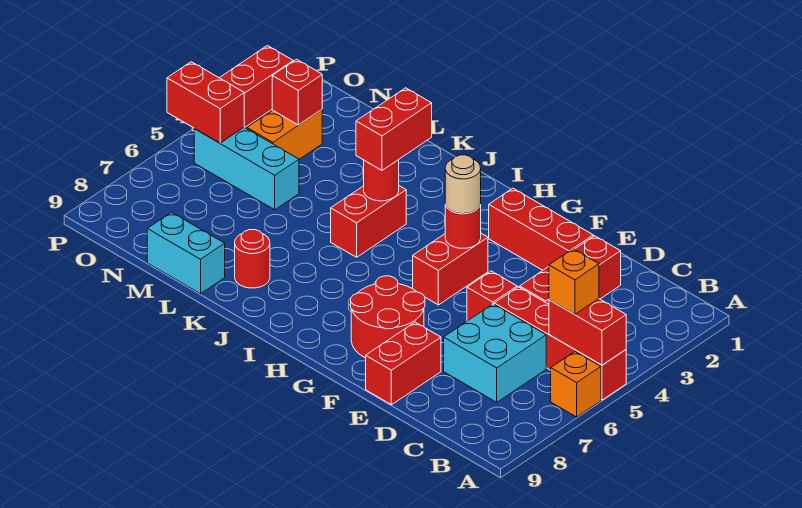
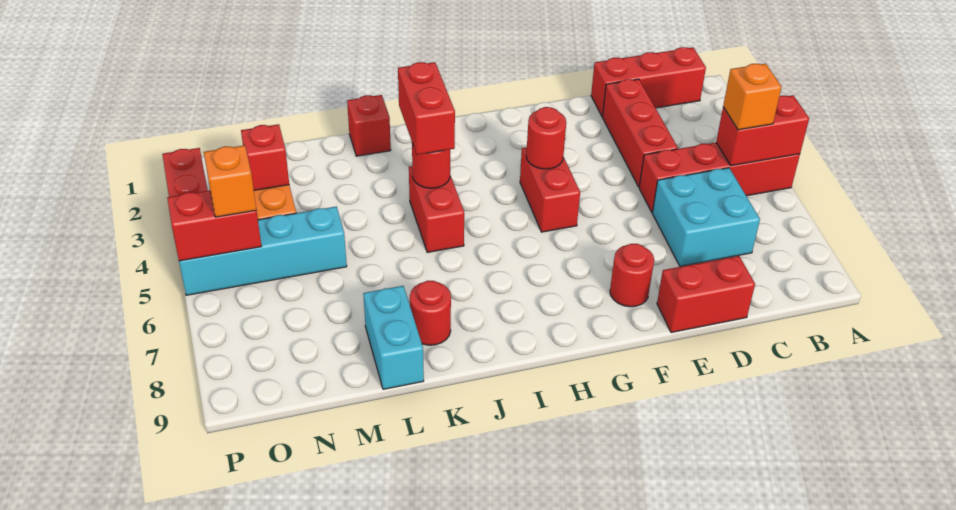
orange brick A6 level 1 -> orange brick O5 level 3
red brick E2:G2 level 1 -> red brick B1:D1 level 1
red brick E5 level 1 -> red brick K1 level 1
red brick E8:E9 level 1 -> red brick D9:E9 level 1
red round brick F7:G8 level 1 -> red round brick F8 level 1
tan round brick G4 level 3 -> none
cyan brick L9:M9 level 1 -> cyan brick L8:L9 level 1
cyan brick M5:O5 level 1 -> cyan brick M5:P5 level 1

